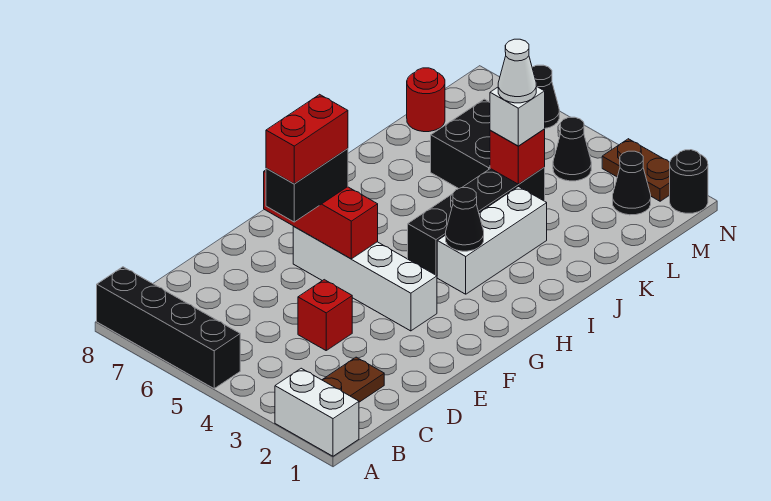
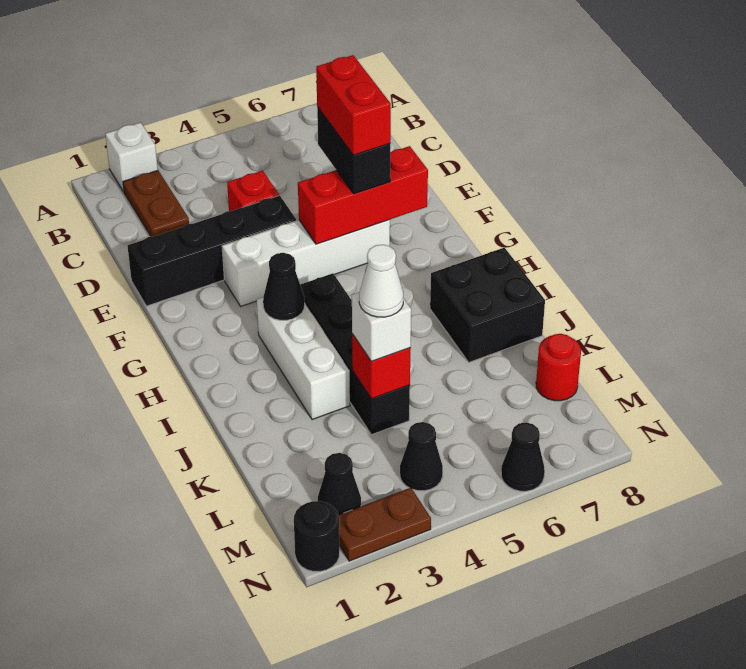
white brick A1:A2 level 1 -> white brick A2 level 1
black brick A5:A8 level 1 -> black brick E1:E4 level 1
black brick K5:L6 level 1 -> black brick I7:J8 level 1

